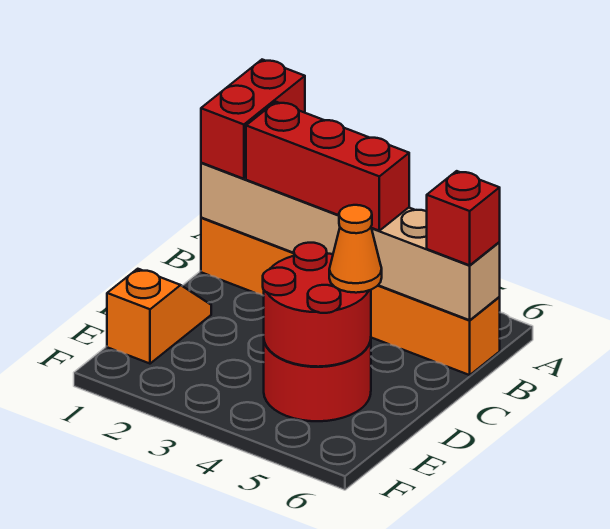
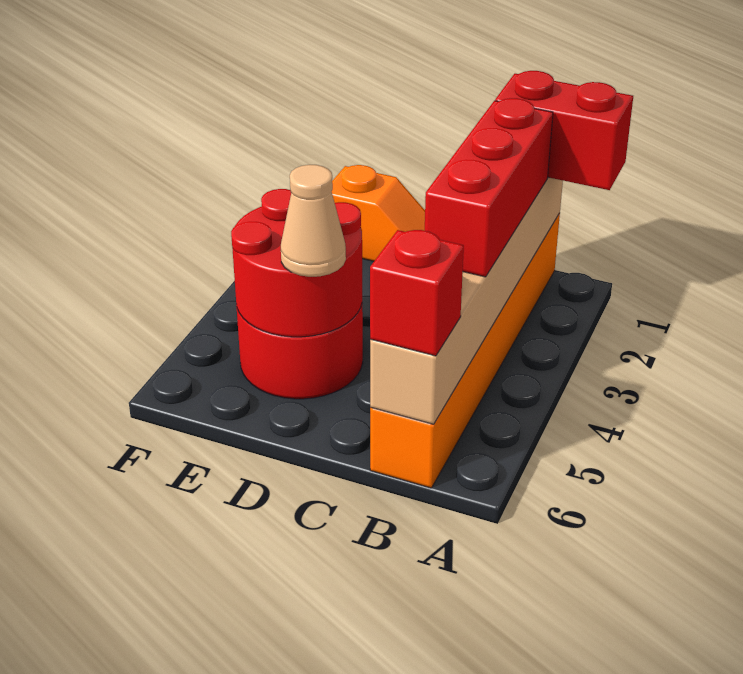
orange cone D5 level 3 -> tan cone D5 level 3

